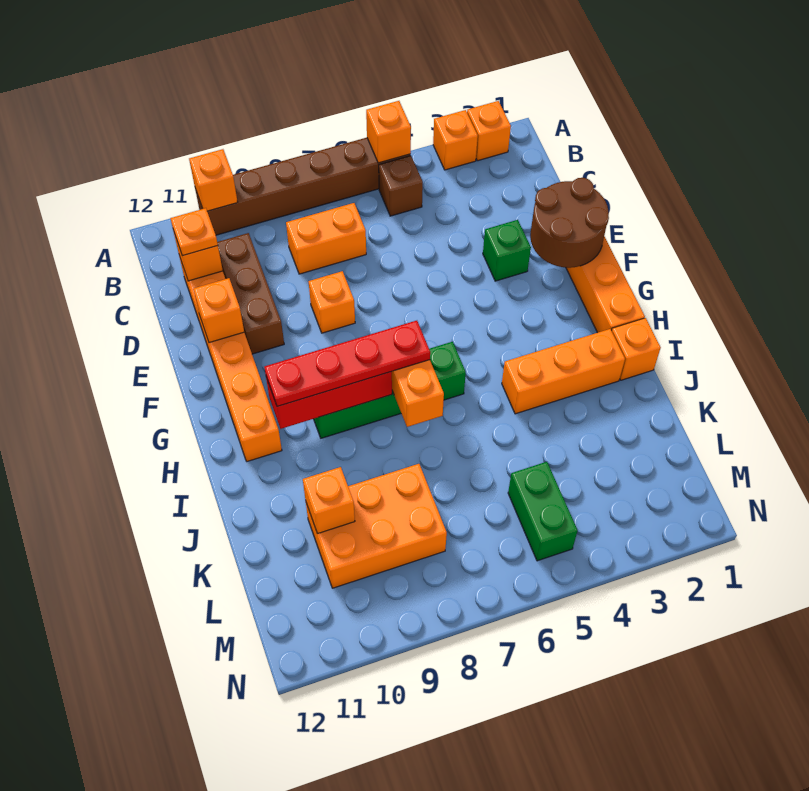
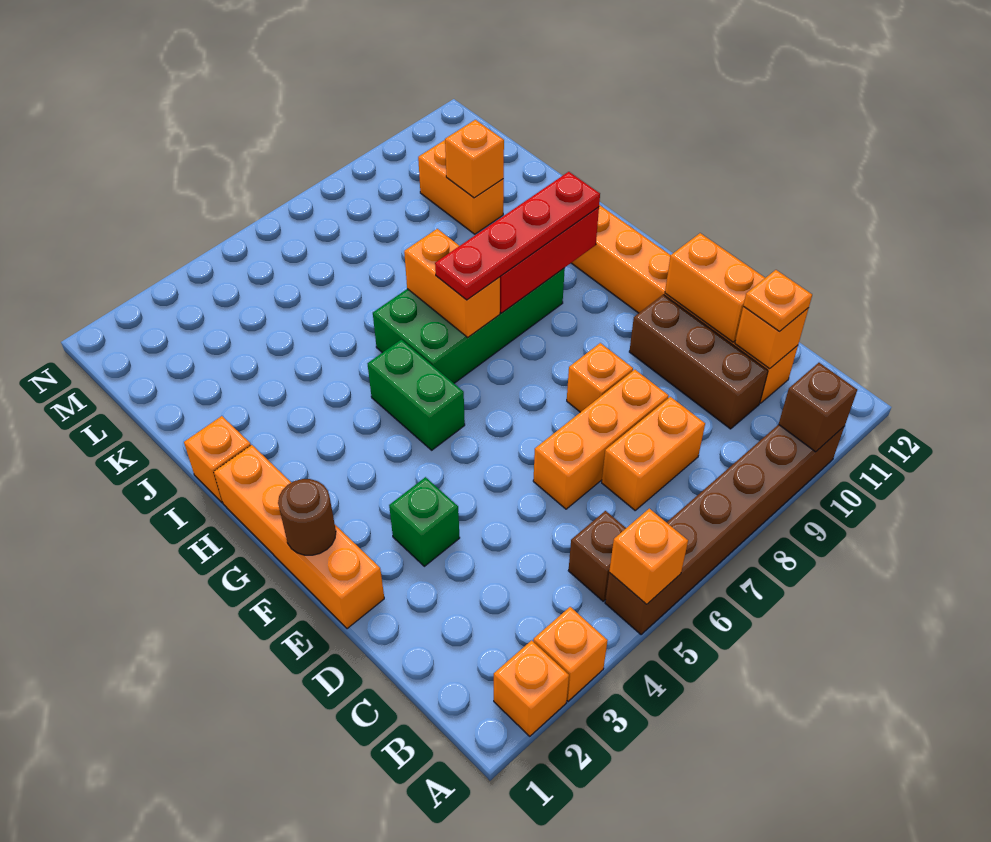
orange brick A10 level 2 -> brown brick A10 level 2
brown round brick E1:F2 level 2 -> brown round brick F1 level 2
orange brick E11 level 2 -> orange brick D11:E11 level 2
green brick H6:H9 level 1 -> green brick H6:I9 level 1
orange brick I2:I4 level 1 -> orange brick D6:D8 level 1
orange brick K8:L10 level 1 -> orange brick K10:L10 level 1
green brick L5:M5 level 1 -> green brick G5:H5 level 1

